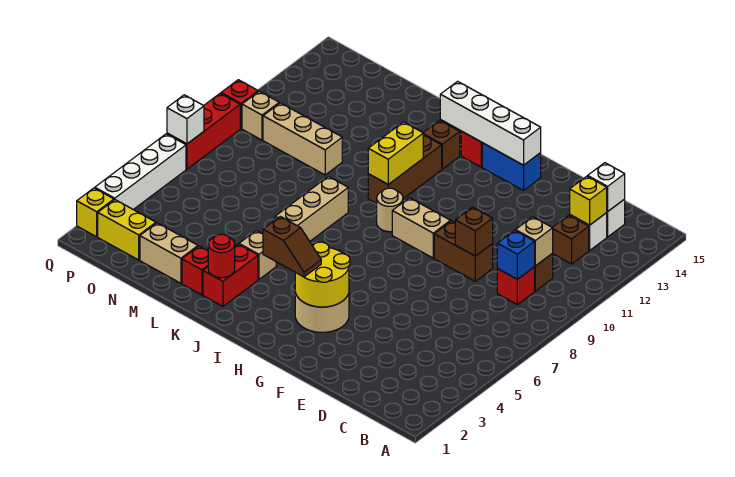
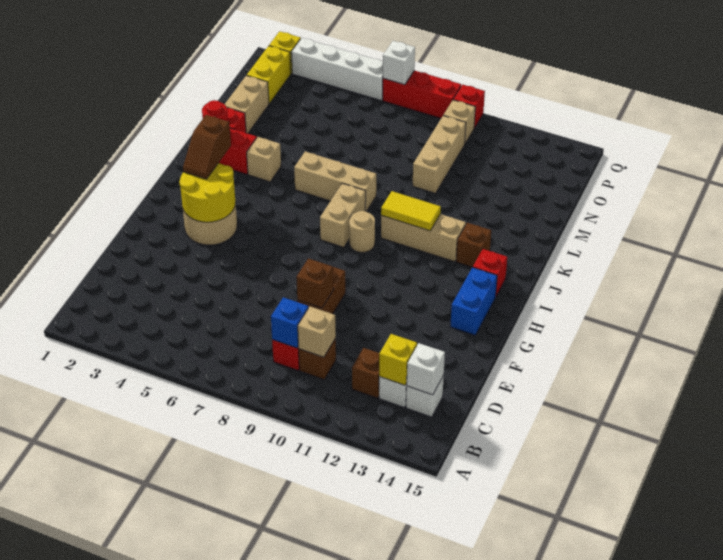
tan brick G9:H9 level 1 -> tan brick I8:J8 level 1
white brick G14:J14 level 2 -> none
brown brick J10:J12 level 1 -> tan brick J10:J12 level 1
yellow brick J10:J11 level 2 -> yellow tile J10:J11 level 2

